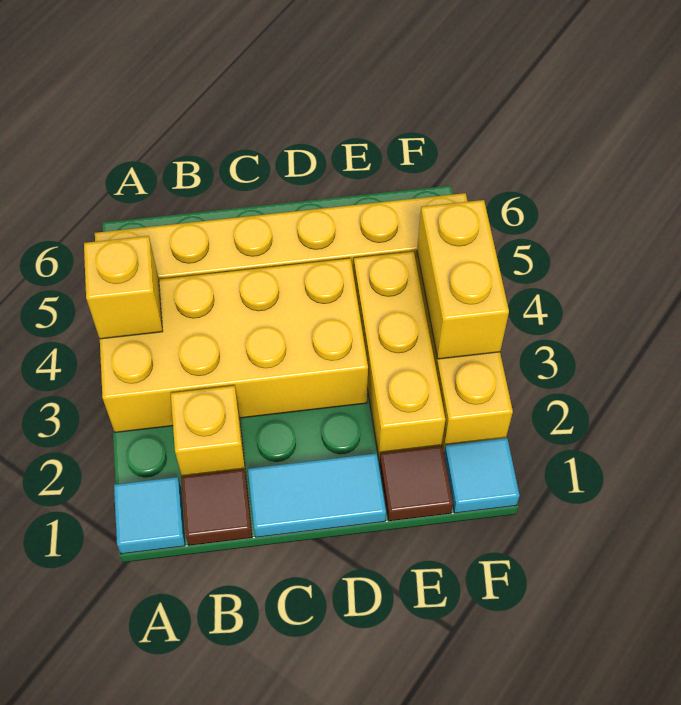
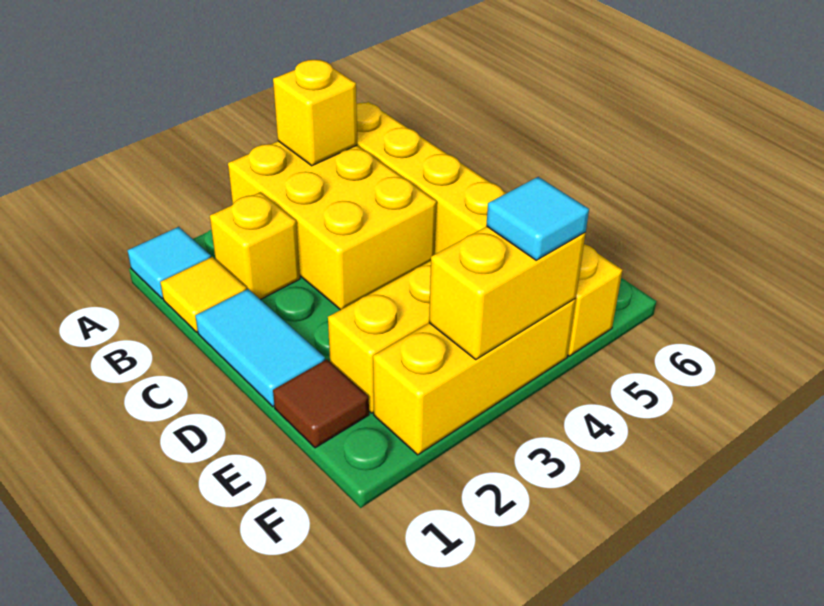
yellow brick A3:D4 level 1 -> yellow brick A3:C4 level 1
brown tile B1 level 1 -> yellow tile B1 level 1
cyan tile F1 level 1 -> cyan tile F4 level 3

